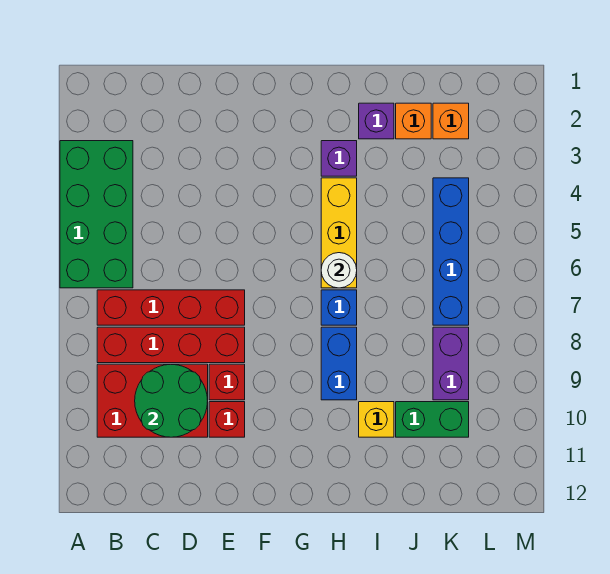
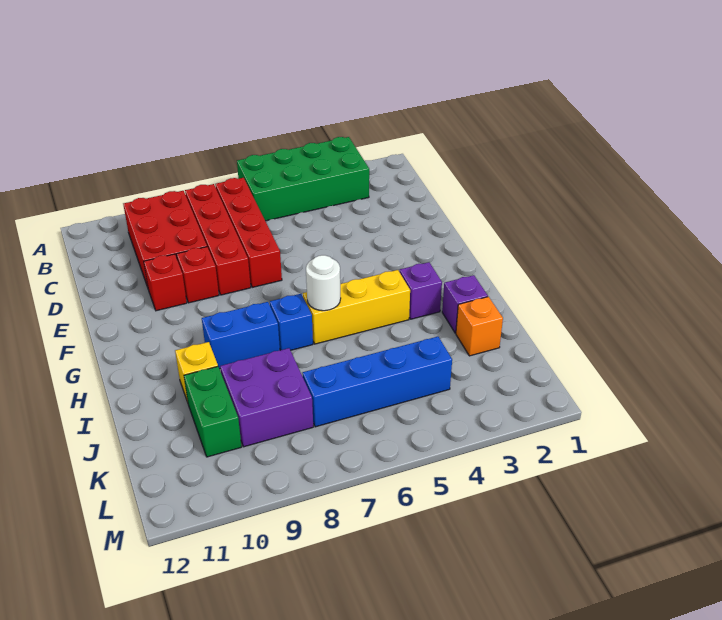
green round brick C9:D10 level 2 -> none
orange brick K2 level 1 -> none
purple brick K8:K9 level 1 -> purple brick J8:K9 level 1

